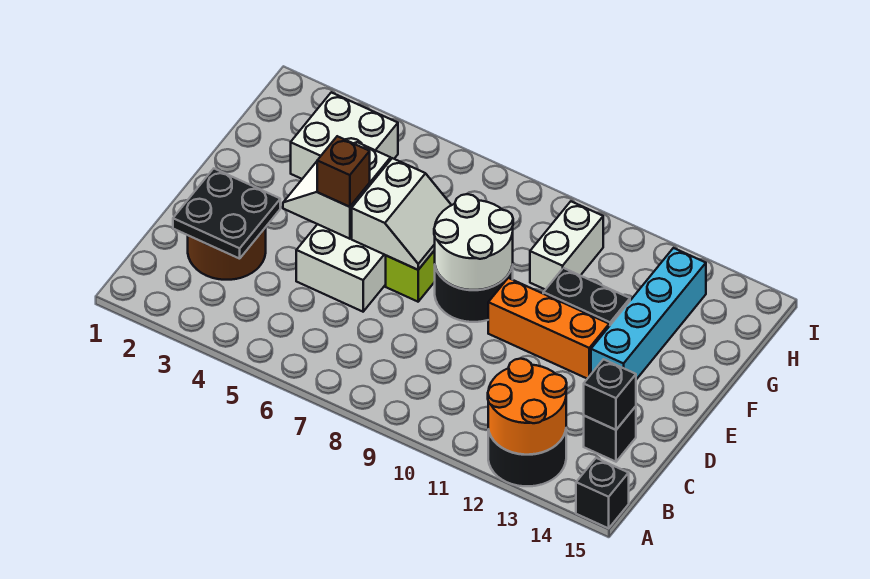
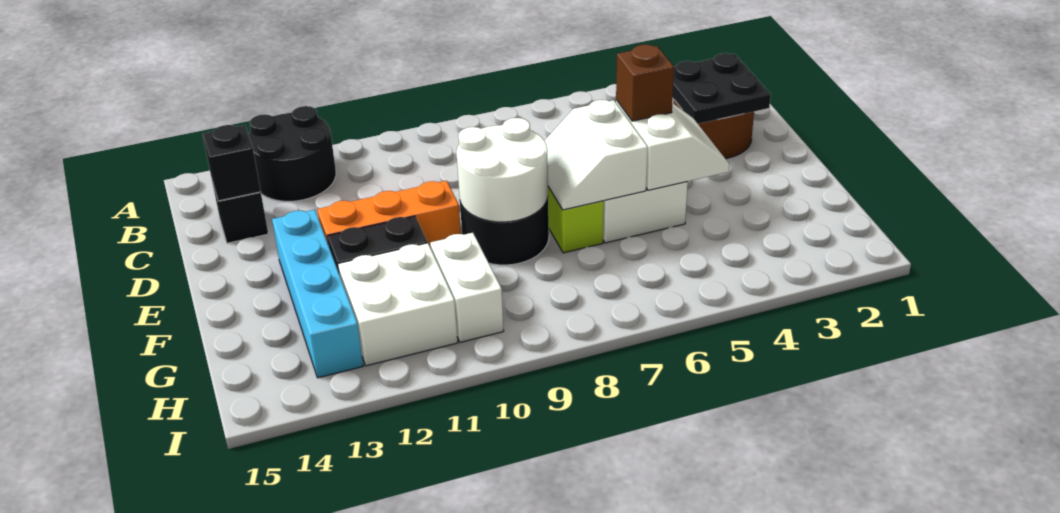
orange round brick A12:B13 level 2 -> none
black brick A15 level 1 -> none
white brick G3:H4 level 1 -> white brick G11:H12 level 1

